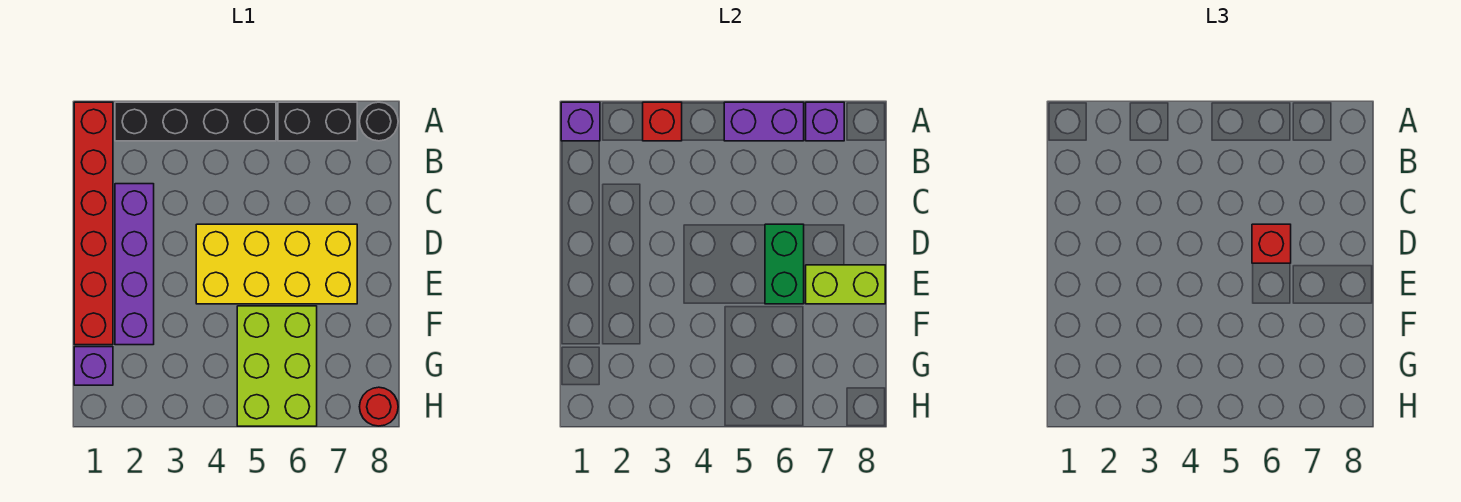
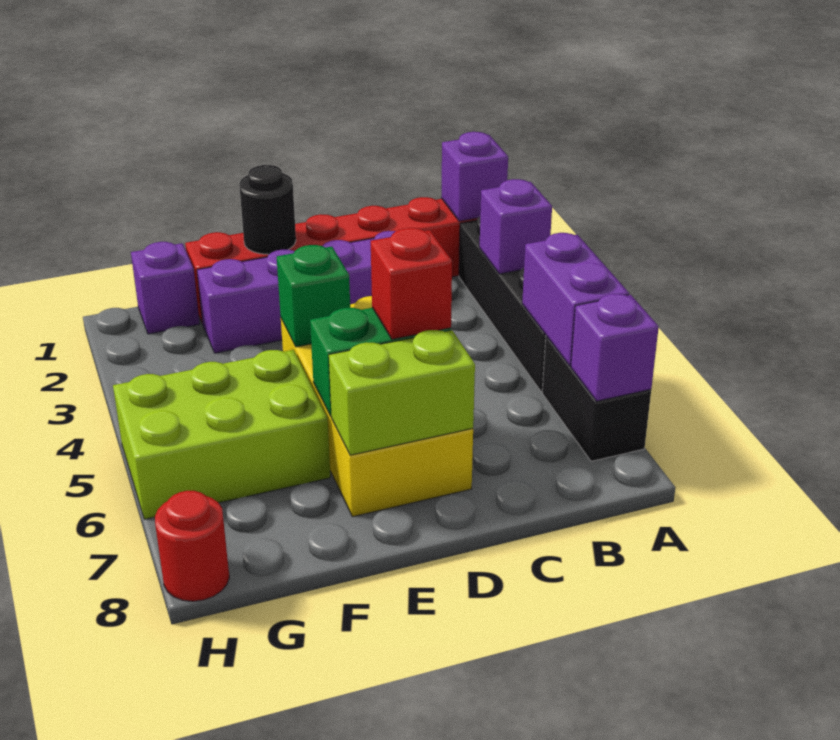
red brick A3 level 2 -> purple brick A3 level 2
black round brick A8 level 1 -> black round brick E1 level 2
none -> green brick E4 level 2
lime brick E7:E8 level 2 -> lime brick D7:E7 level 2

